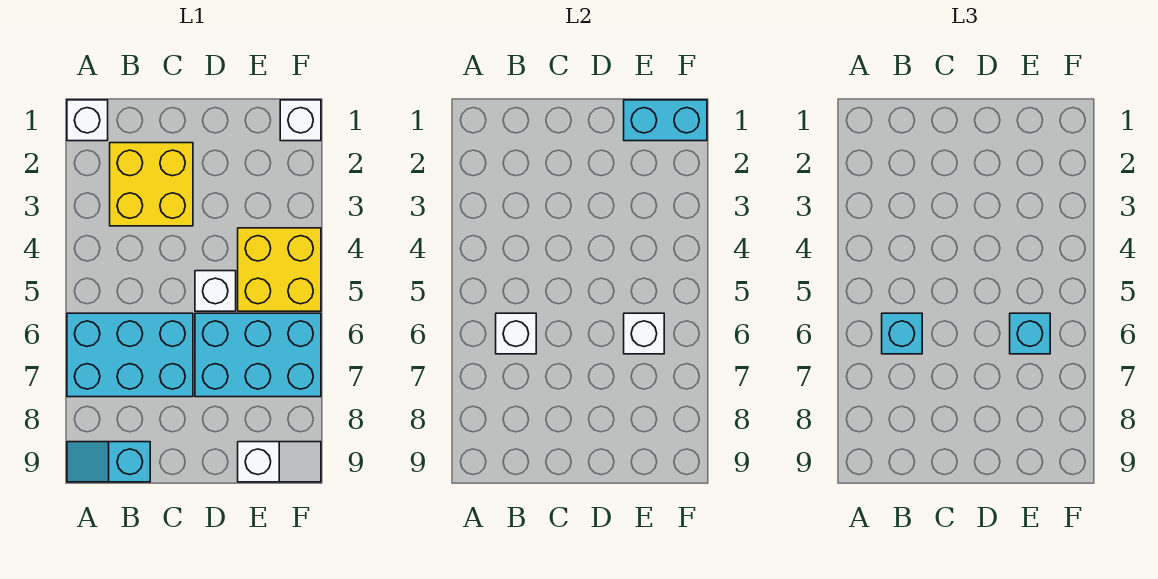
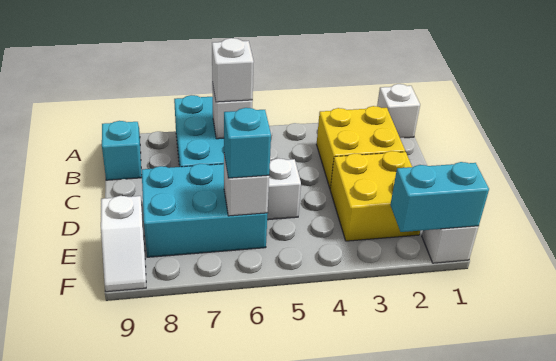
cyan brick B6 level 3 -> white brick B6 level 3
cyan brick D6:F7 level 1 -> cyan brick D6:E8 level 1
cyan brick E1:F1 level 2 -> cyan brick F1:F2 level 2
yellow brick E4:F5 level 1 -> yellow brick D2:E3 level 1

